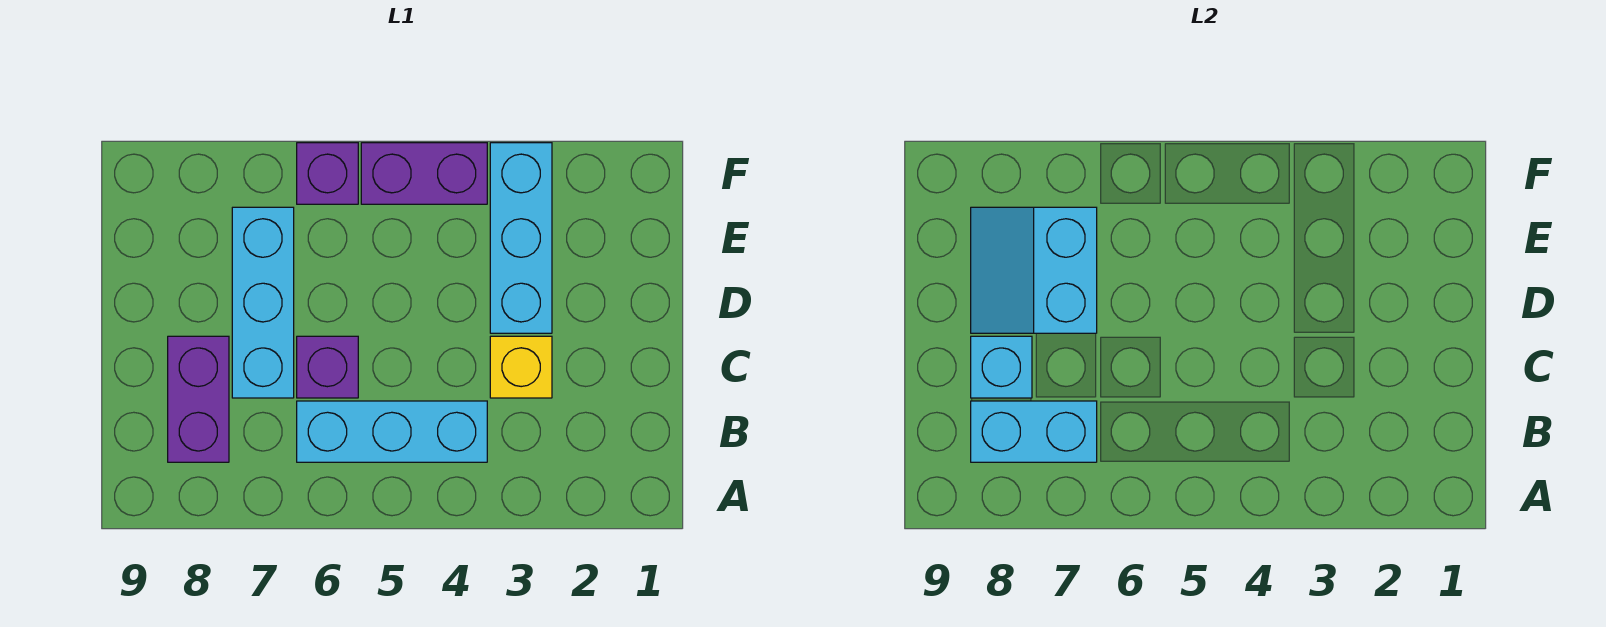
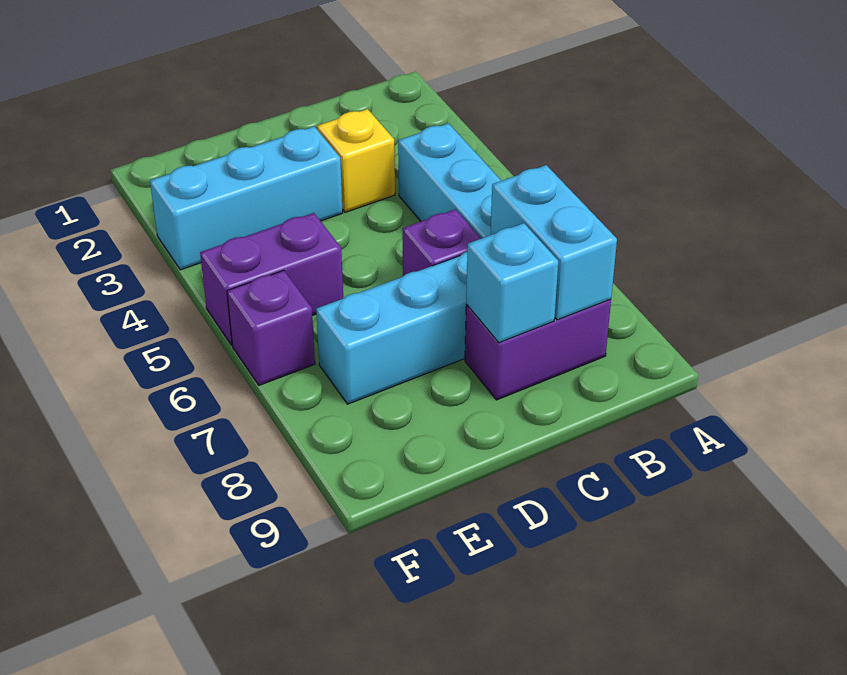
cyan slope D7:E8 level 2 top 7 -> none
purple brick F4:F5 level 1 -> purple brick E5:F5 level 1

